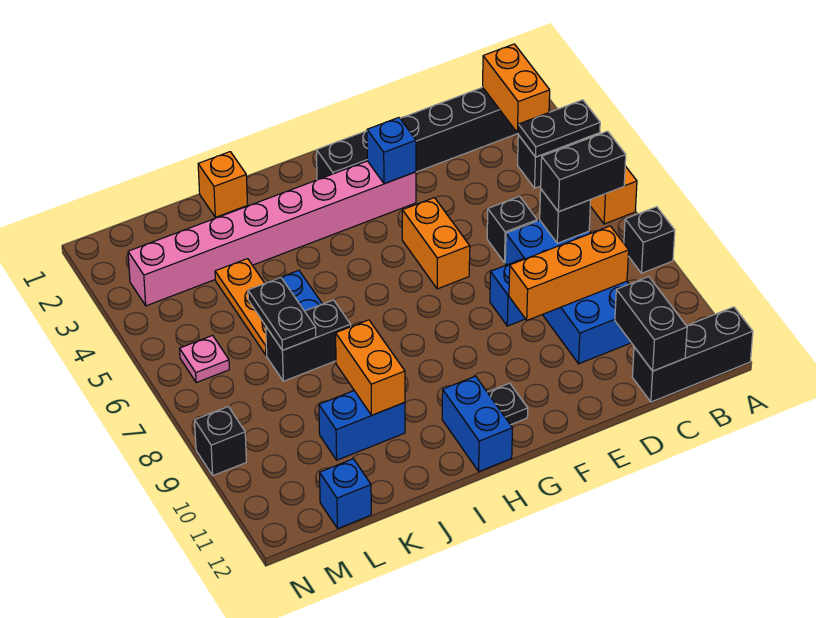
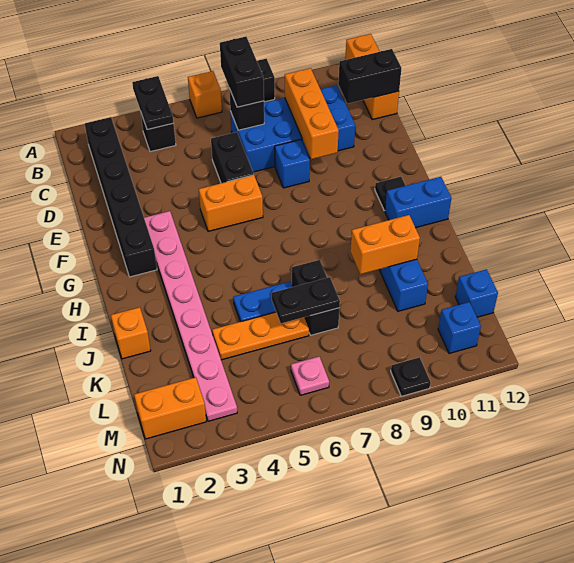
black brick A12:C12 level 1 -> orange brick A12:C12 level 1
orange brick B2:B3 level 2 -> orange brick M1:M2 level 1
black brick D6 level 1 -> black brick D6:E6 level 1
pink brick F3:M3 level 1 -> pink plate F3:M3 level 1
blue brick F3 level 2 -> blue brick M11 level 1
black brick N9 level 1 -> black plate N9 level 1

